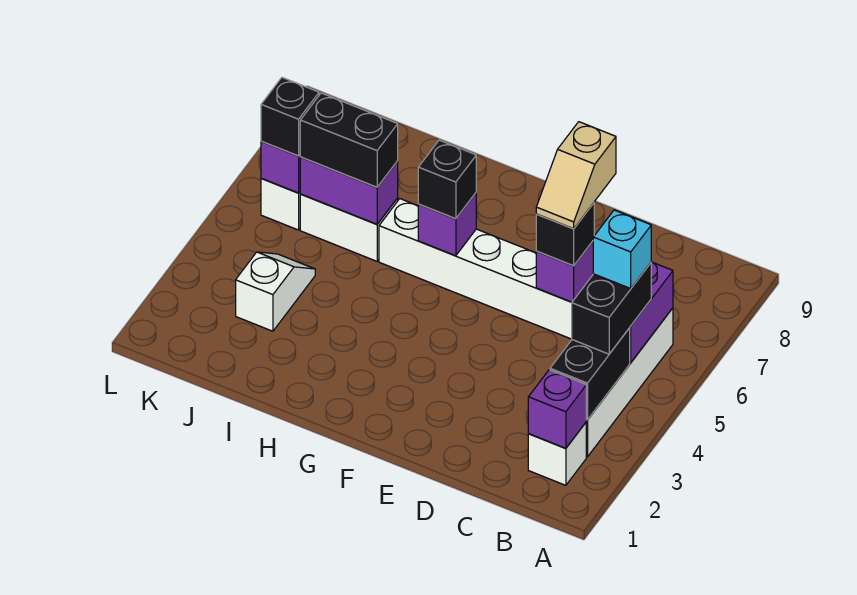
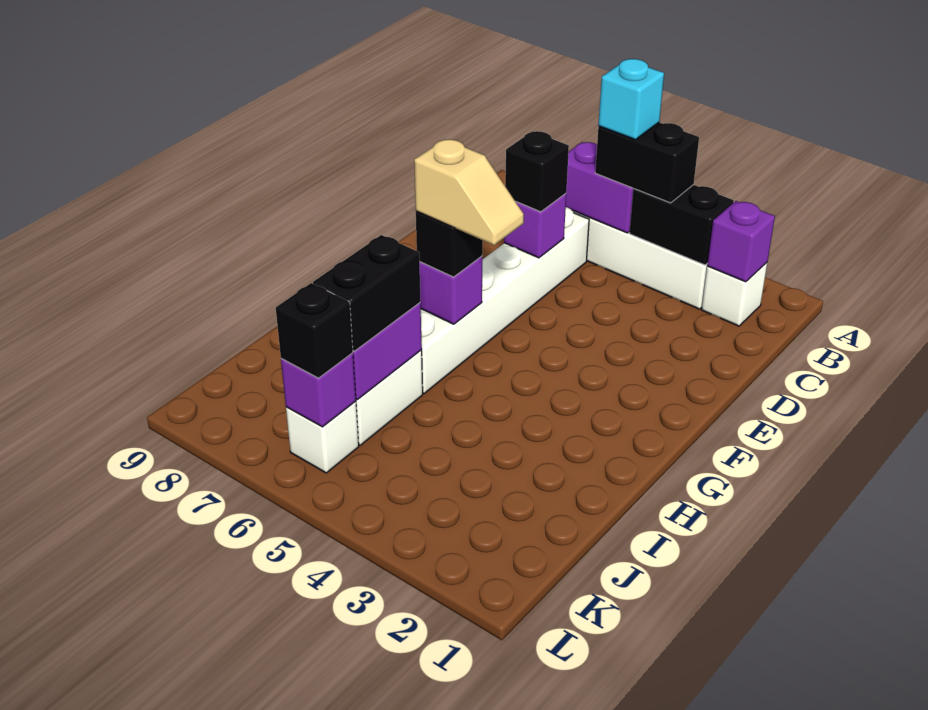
tan slope D6:D7 level 4 top 7 -> tan slope G5:G6 level 4 top 6
white slope J3:J4 level 1 top 3 -> none

